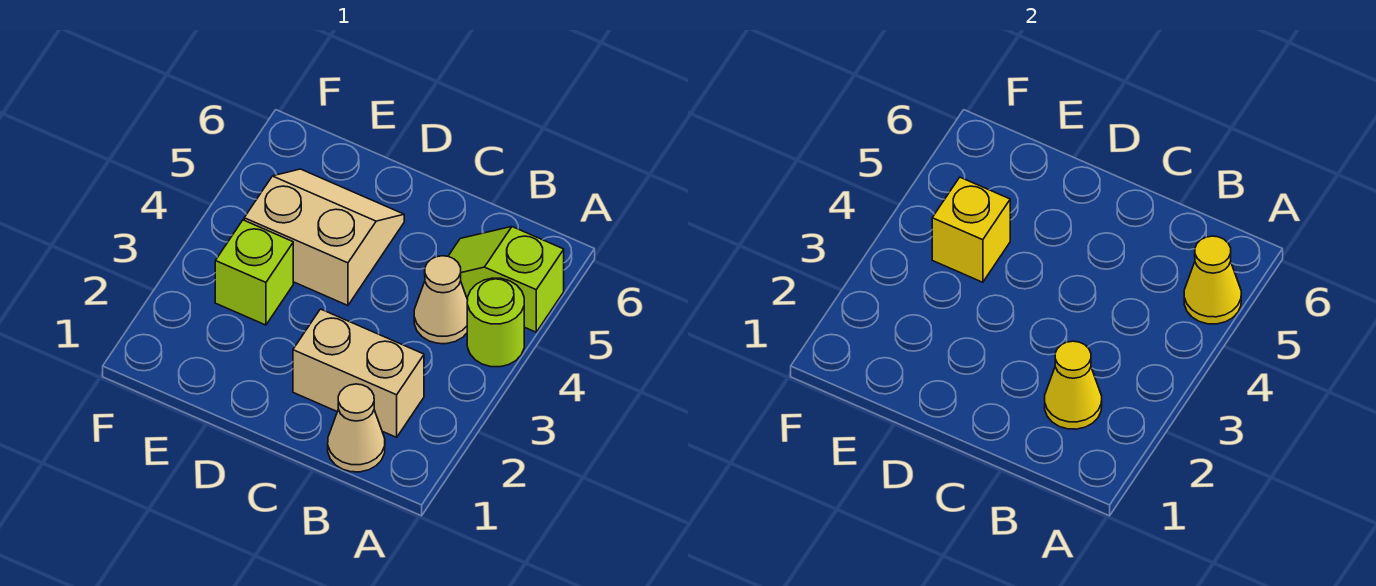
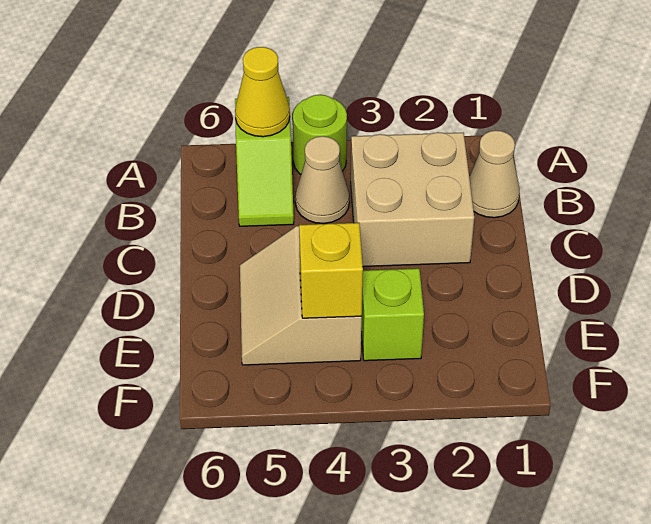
tan brick B2:C2 level 1 -> tan brick B2:C3 level 1
yellow cone B2 level 2 -> none

